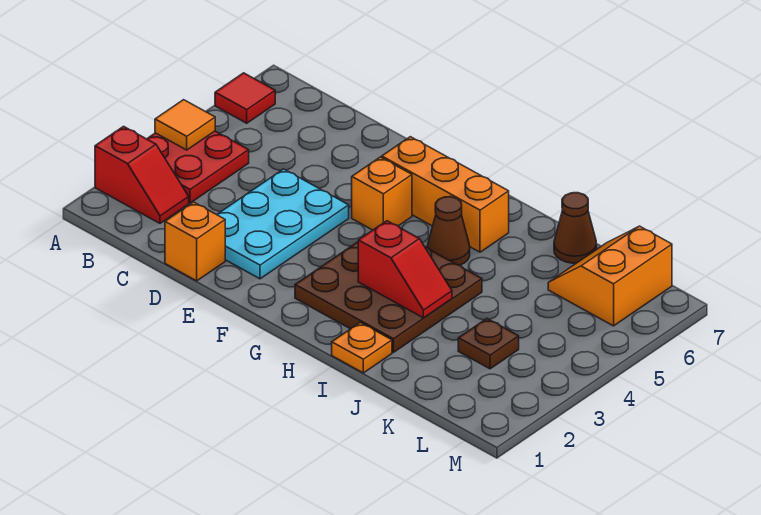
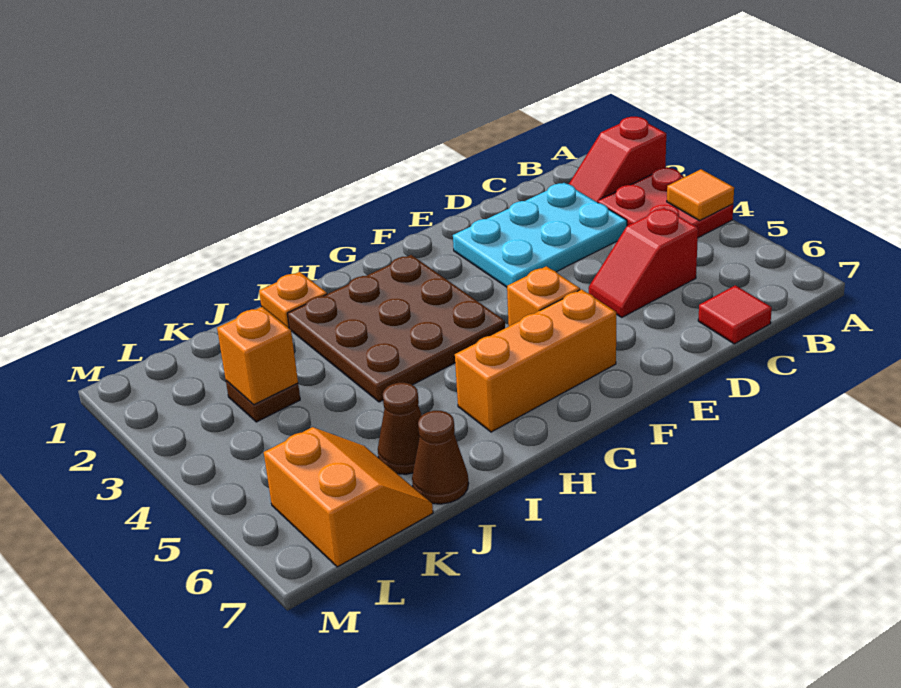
red tile A6 level 1 -> red tile C7 level 1
orange brick D1 level 1 -> orange brick K3 level 2
cyan plate D2:E4 level 1 -> cyan plate C2:E3 level 1
red slope H3:I3 level 2 top H -> red slope C5:D5 level 1 top C
brown cone H5 level 1 -> brown cone J6 level 1

